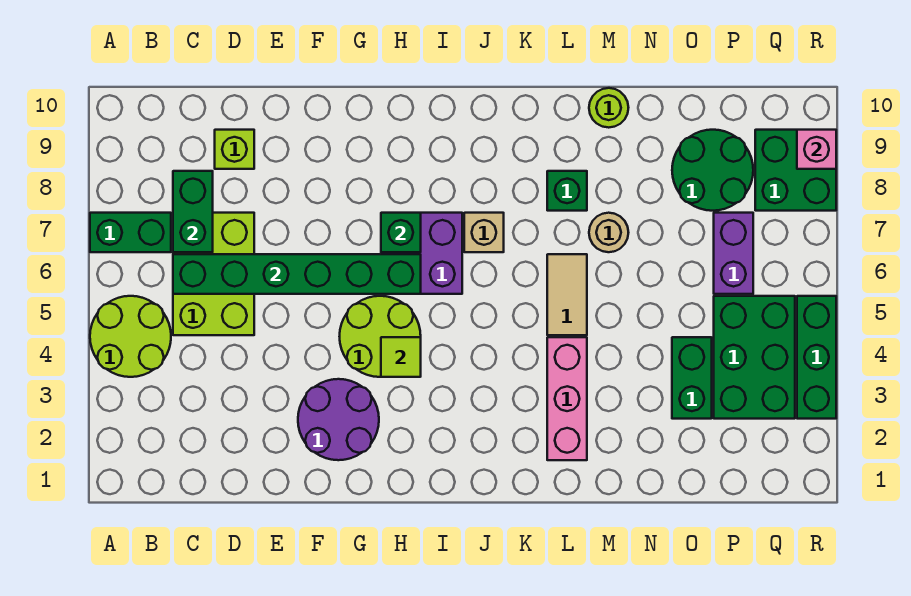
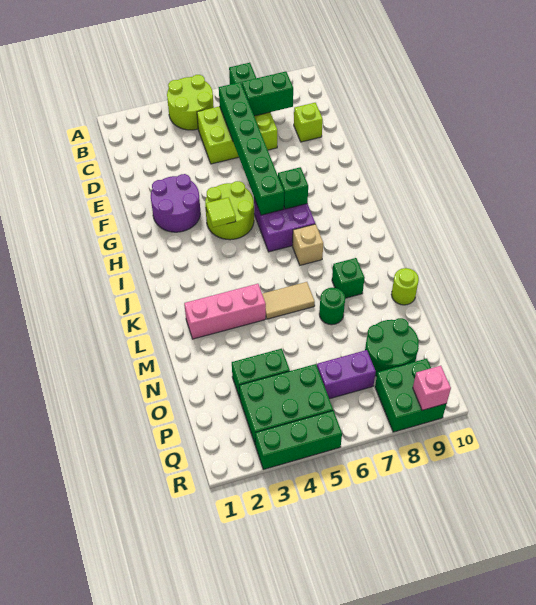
tan round brick M7 level 1 -> green round brick M7 level 1

